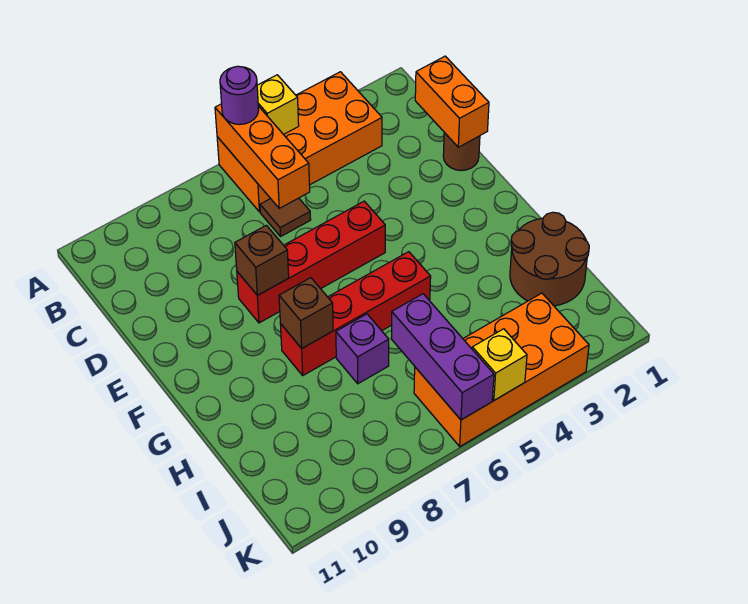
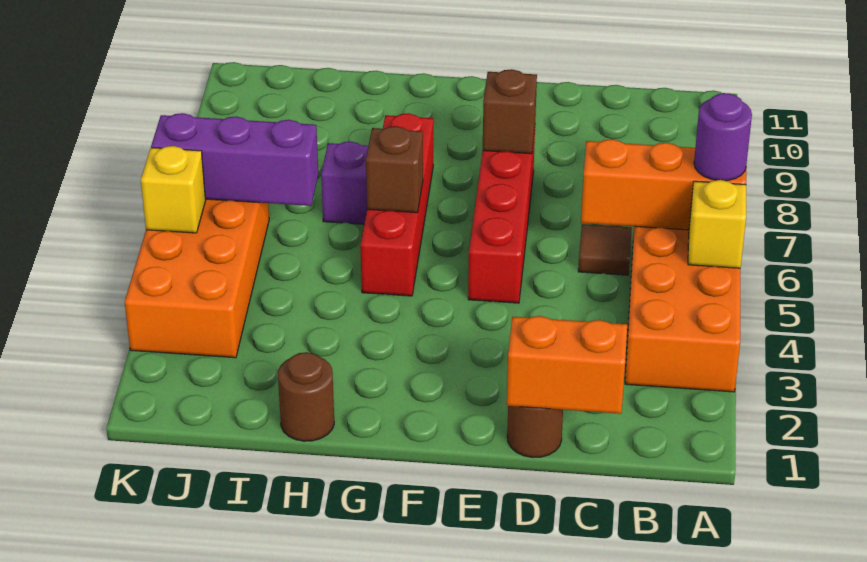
brown brick G8 level 2 -> brown brick G6 level 2
brown round brick H1:I2 level 1 -> brown round brick H1 level 1

